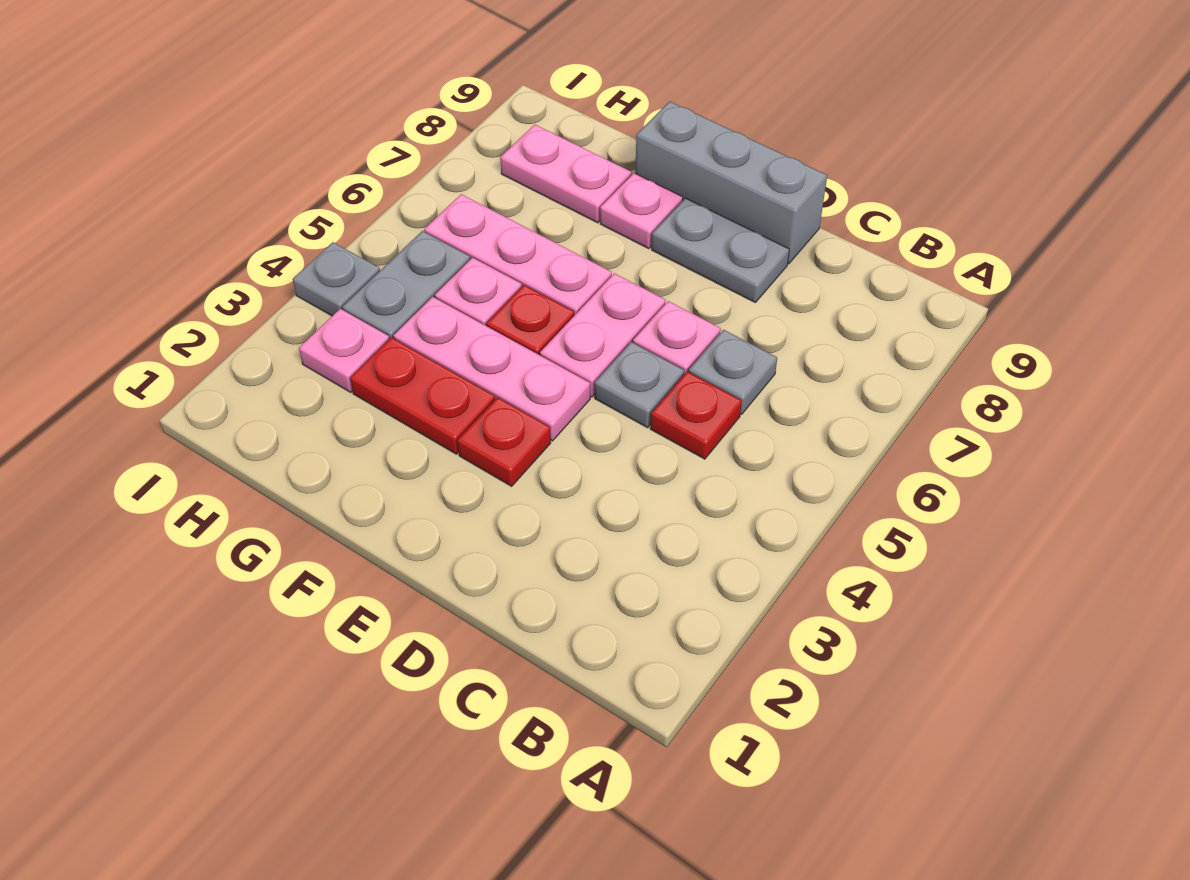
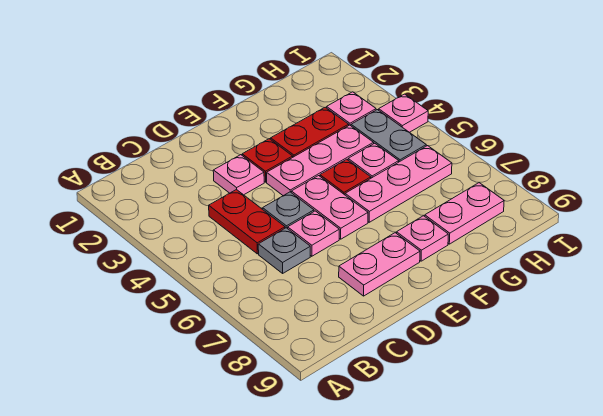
red plate C5 level 1 -> red plate C4:C5 level 1
none -> pink plate D3 level 1
grey plate D8:E8 level 1 -> pink plate D8:E8 level 1
grey brick D9:F9 level 1 -> none
grey plate I4 level 1 -> pink plate I4 level 1

